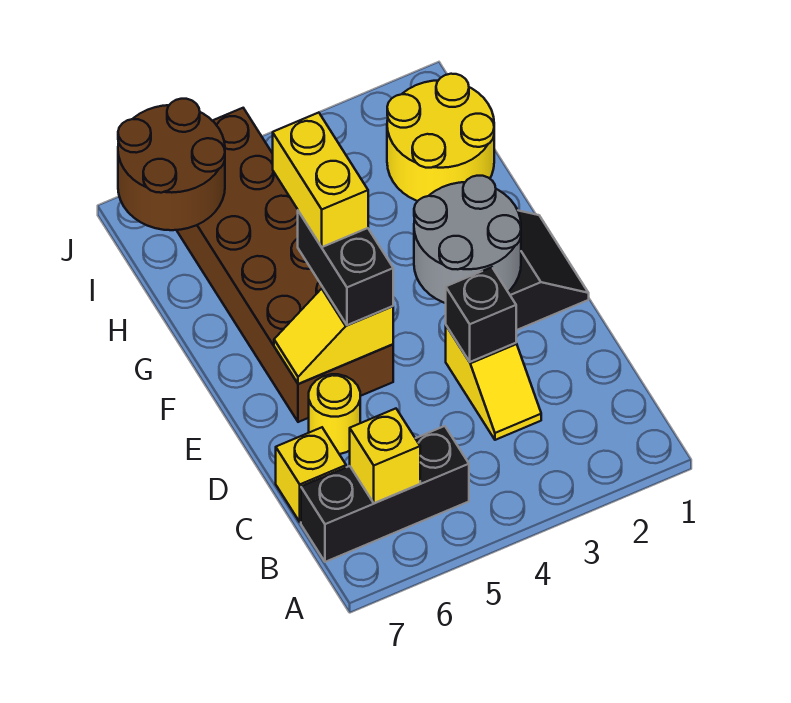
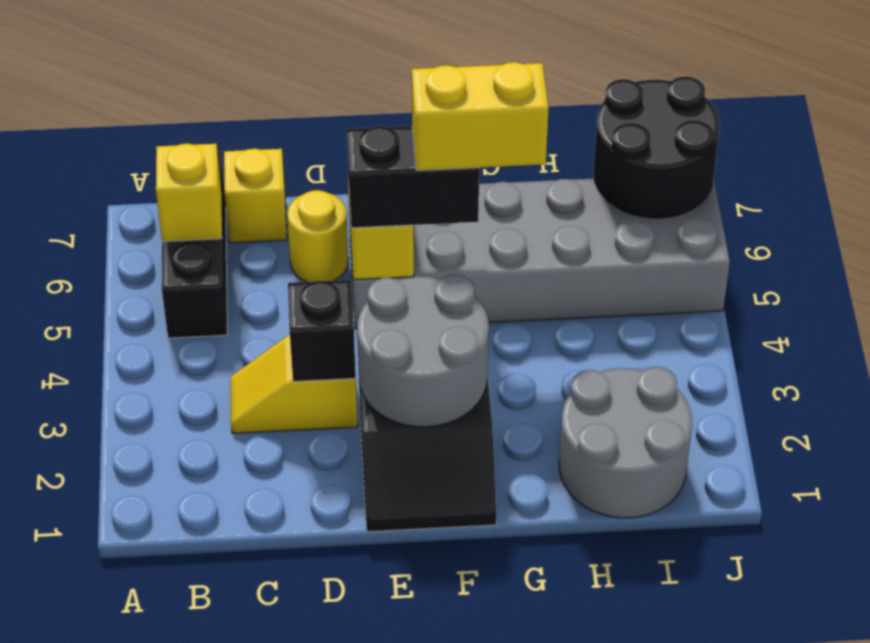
brown brick E5:J6 level 1 -> grey brick E5:J6 level 1
yellow round brick H1:I2 level 1 -> grey round brick H1:I2 level 1
brown round brick I6:J7 level 2 -> black round brick I6:J7 level 2

